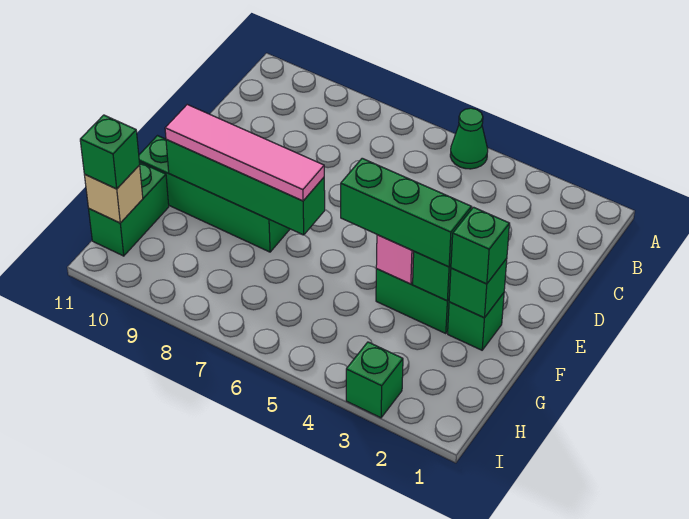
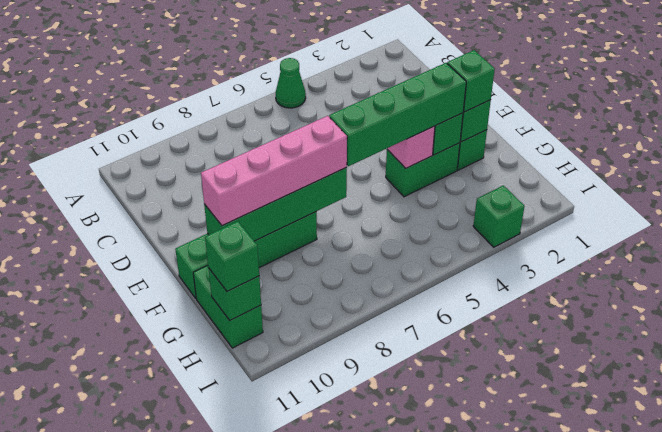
green brick F3:F5 level 3 -> green brick F3:F6 level 3
pink tile F7:F10 level 3 -> pink brick F7:F10 level 3
tan brick H11 level 2 -> green brick H11 level 2

